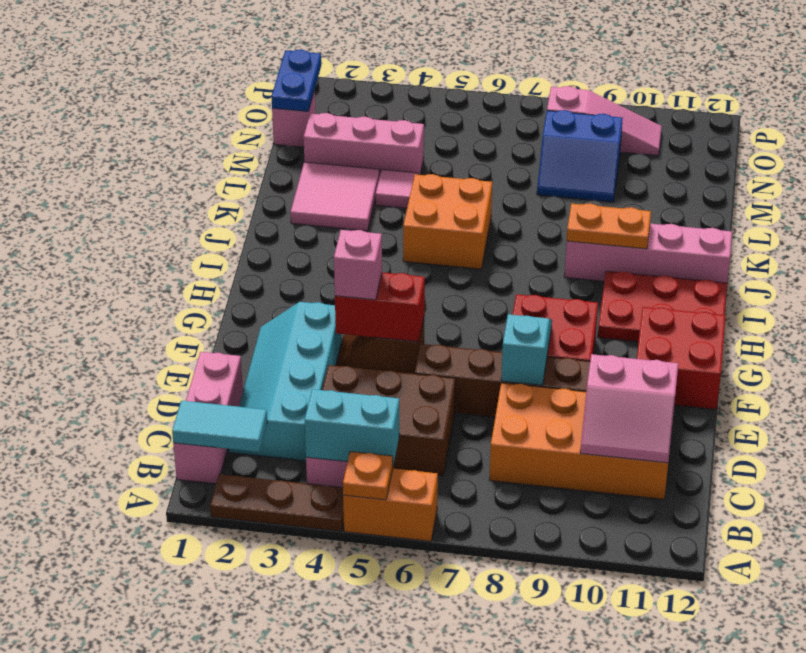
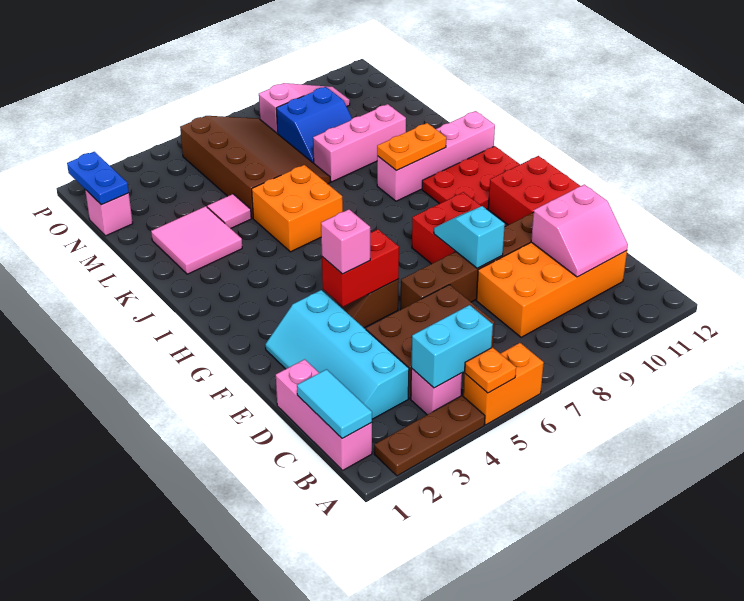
cyan tile B1:B2 level 2 -> cyan tile B1:C1 level 2
none -> brown slope L5:O7 level 1 top 5
pink brick M2:M4 level 1 -> pink brick L8:L10 level 1

